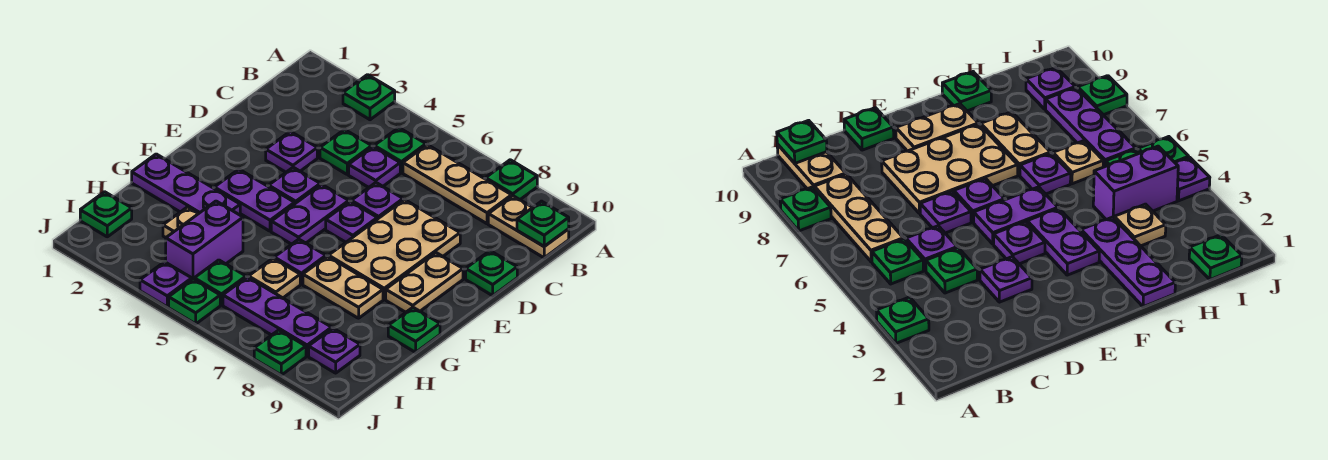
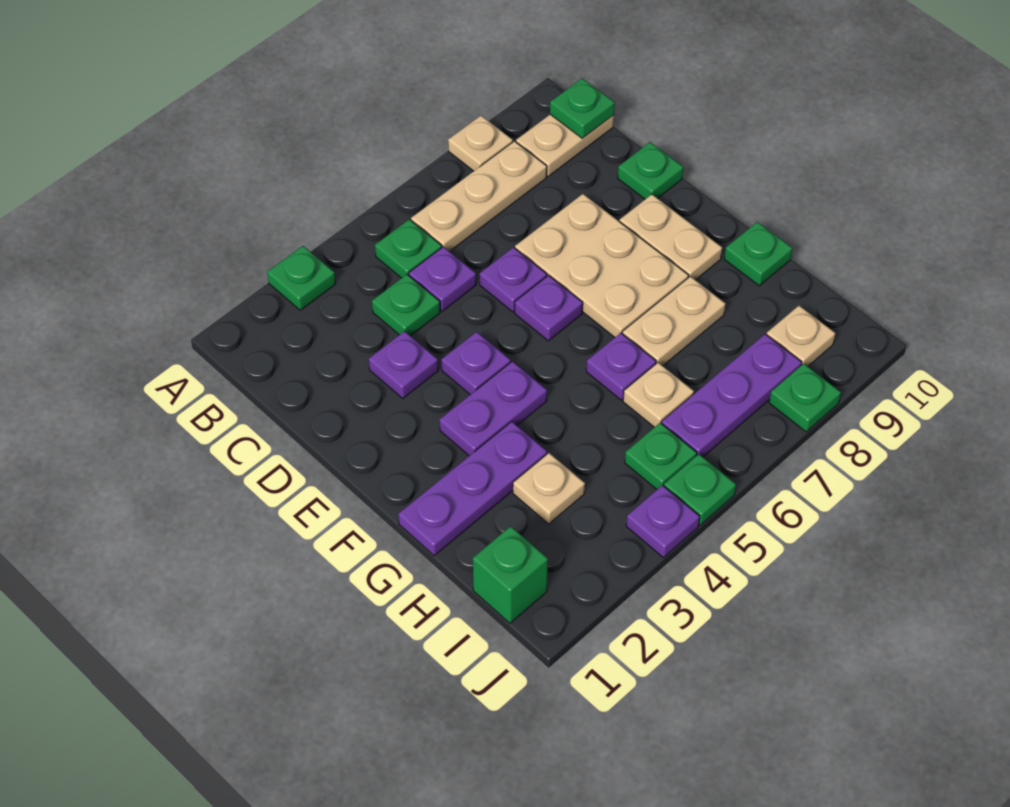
green plate A8 level 1 -> tan plate A8 level 1
purple plate E5:F5 level 1 -> none
purple brick H4:I4 level 1 -> none
green plate I1 level 1 -> green brick I1 level 1
purple plate I9 level 1 -> tan plate I9 level 1

